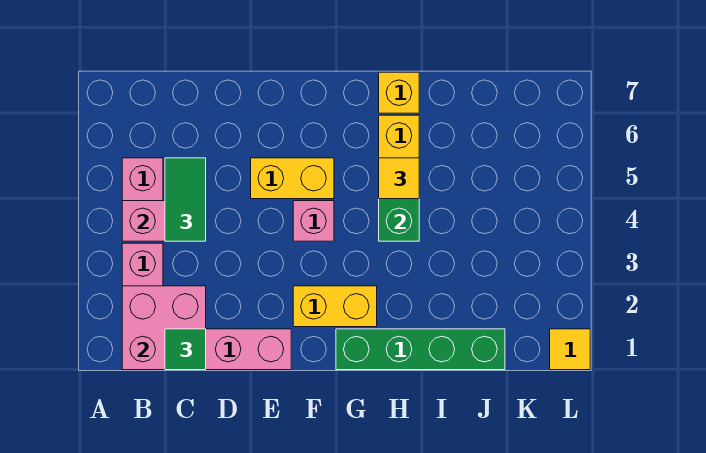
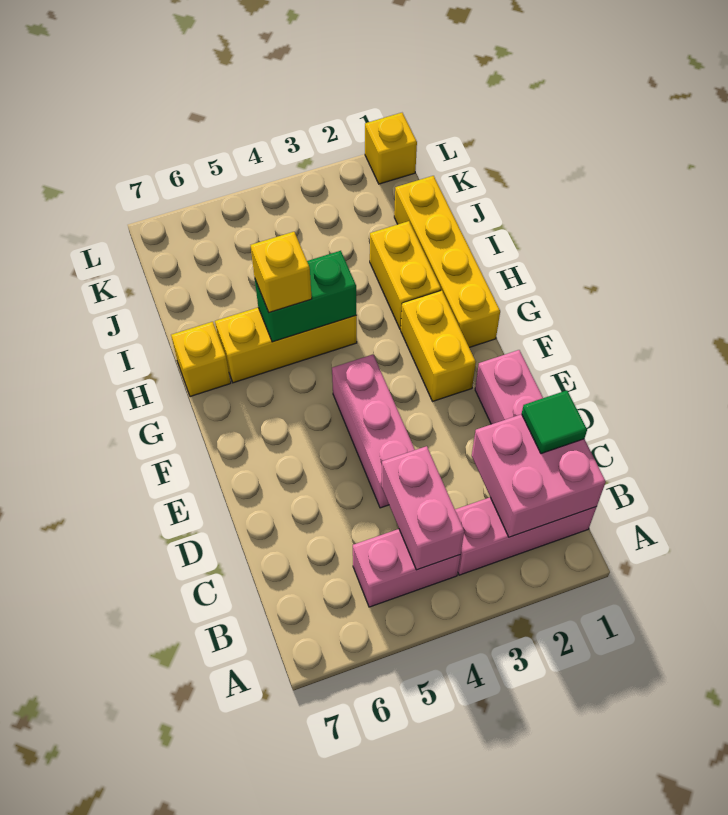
green tile C4:C5 level 3 -> none
yellow brick E5:F5 level 1 -> yellow brick H2:I2 level 1
pink brick F4 level 1 -> pink brick D4:F4 level 1
green brick G1:J1 level 1 -> yellow brick G1:J1 level 1
yellow tile H5 level 3 -> yellow brick H5 level 3
yellow tile L1 level 1 -> yellow brick L1 level 1

